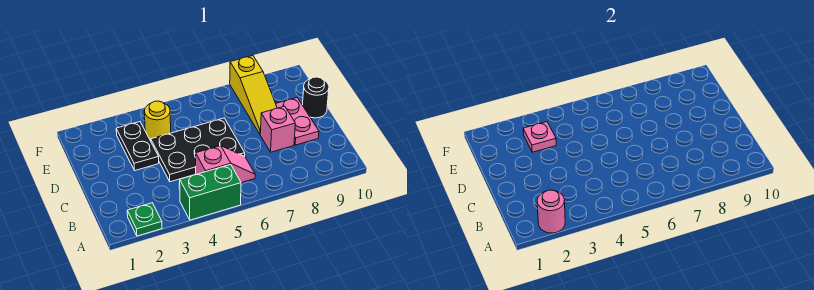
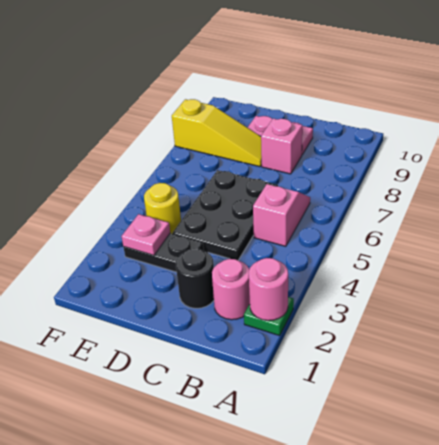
green brick A4:A5 level 1 -> none
none -> pink round brick B2 level 1
black round brick D10 level 1 -> black round brick C2 level 1

